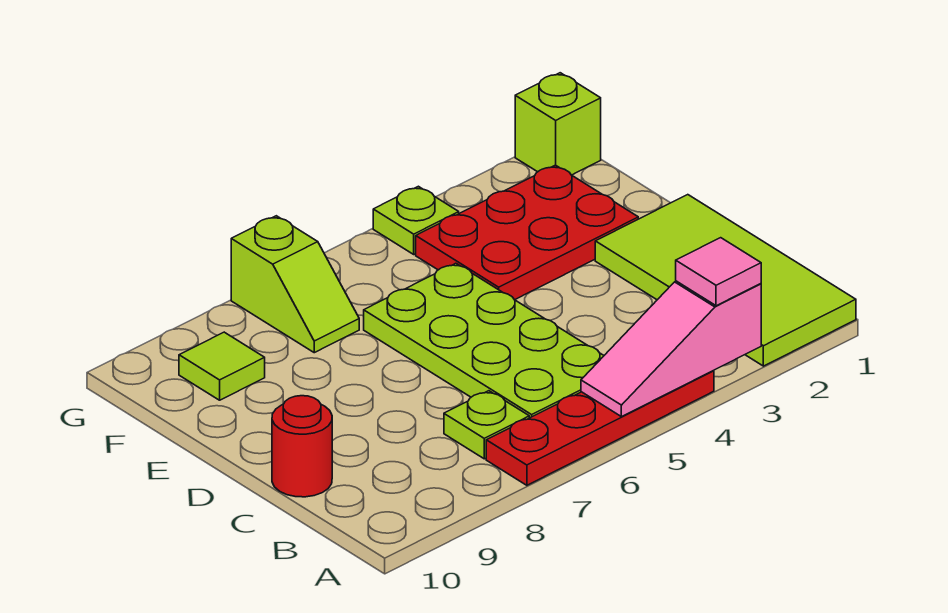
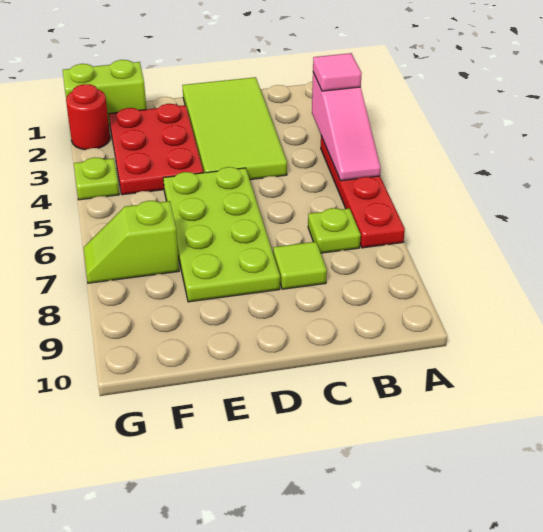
lime tile A1:D2 level 1 -> lime tile C1:D4 level 1
lime plate B5:E6 level 1 -> lime plate D5:E8 level 1
red round brick C10 level 1 -> red round brick G2 level 1
lime slope F7:G7 level 1 top G -> lime slope F7:G7 level 1 top F
lime tile F9 level 1 -> lime tile C8 level 1
lime brick G1 level 1 -> lime brick F1:G1 level 1

